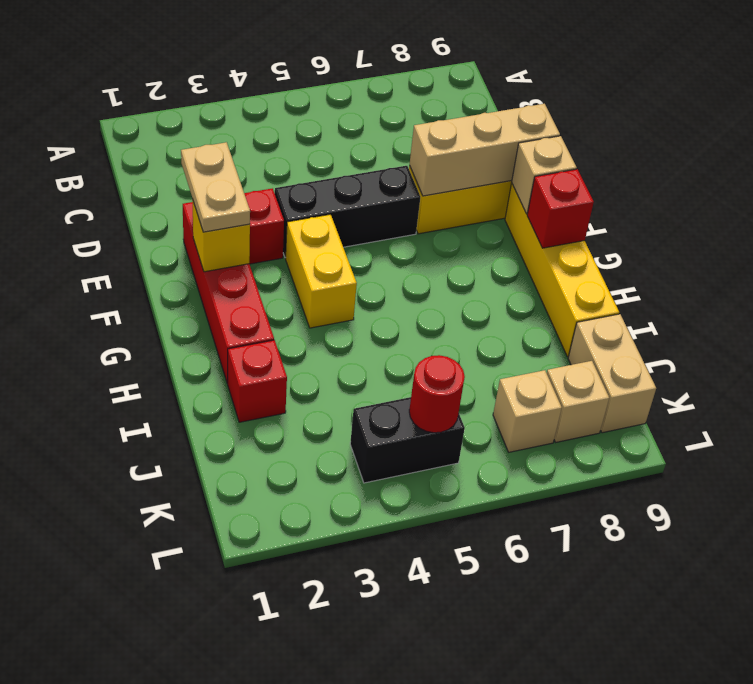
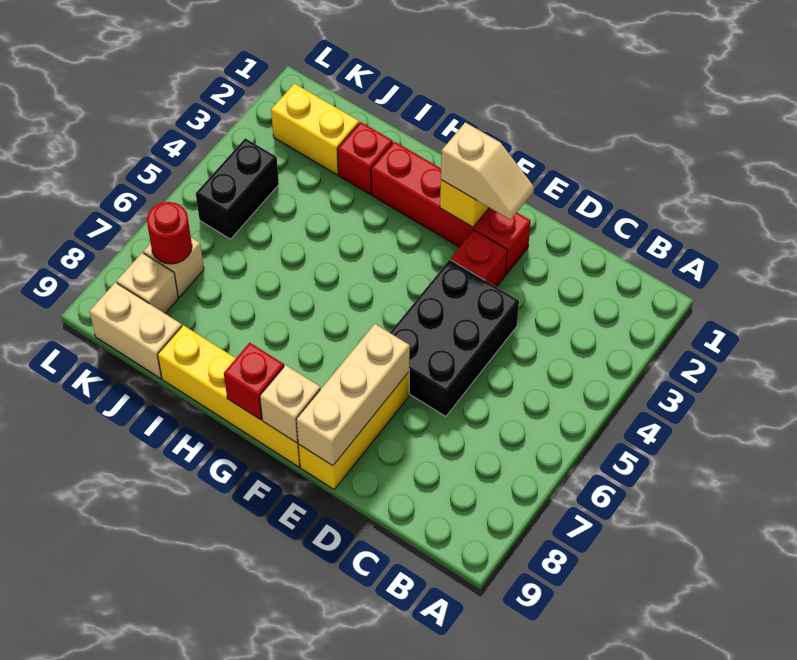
tan plate E2:F2 level 3 -> tan slope E2:F2 level 3 top F
black brick E4:E6 level 1 -> black brick D4:E6 level 1
yellow brick F4:G4 level 1 -> yellow brick J2:K2 level 1
red round brick K5 level 2 -> red round brick K7 level 2

